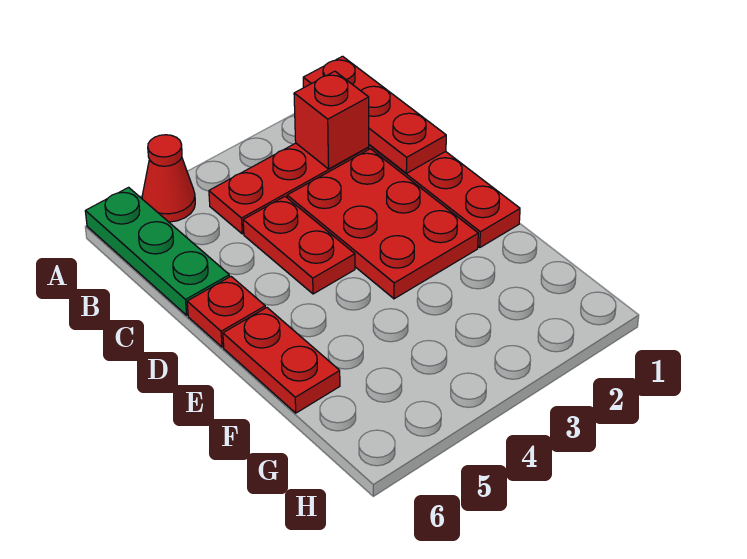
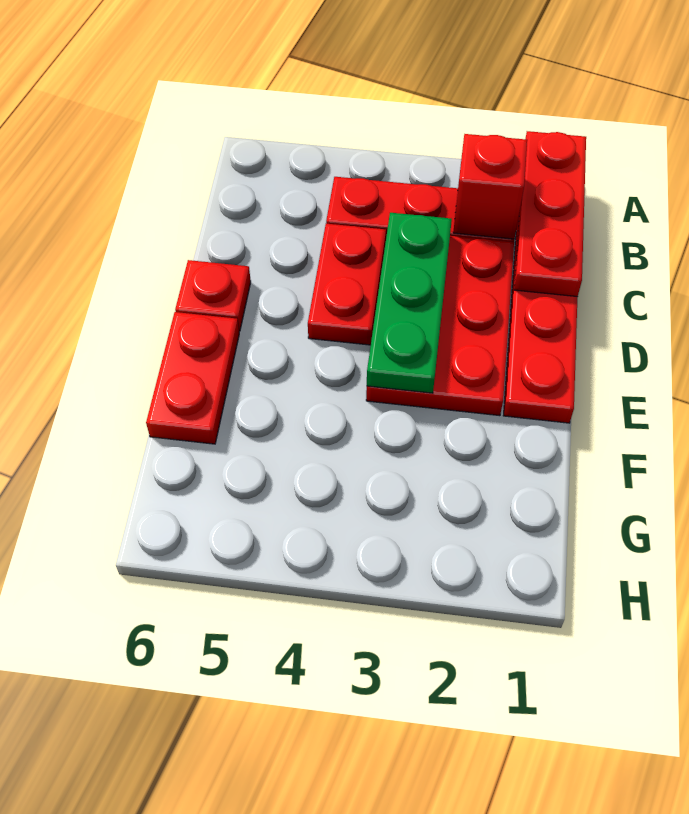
red cone A5 level 1 -> none
green plate A6:C6 level 1 -> green plate C3:E3 level 2

